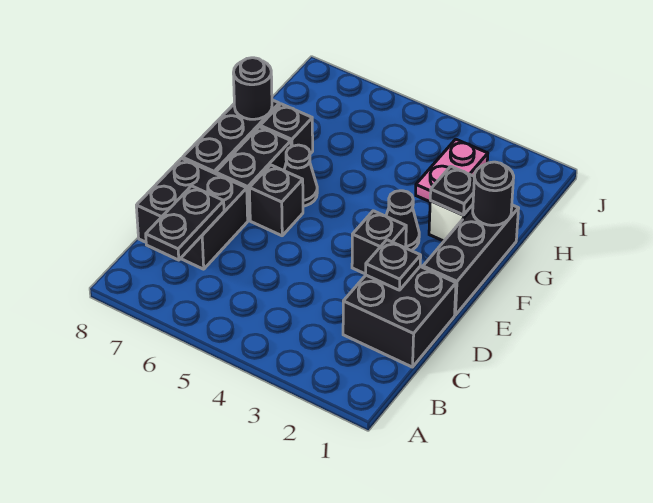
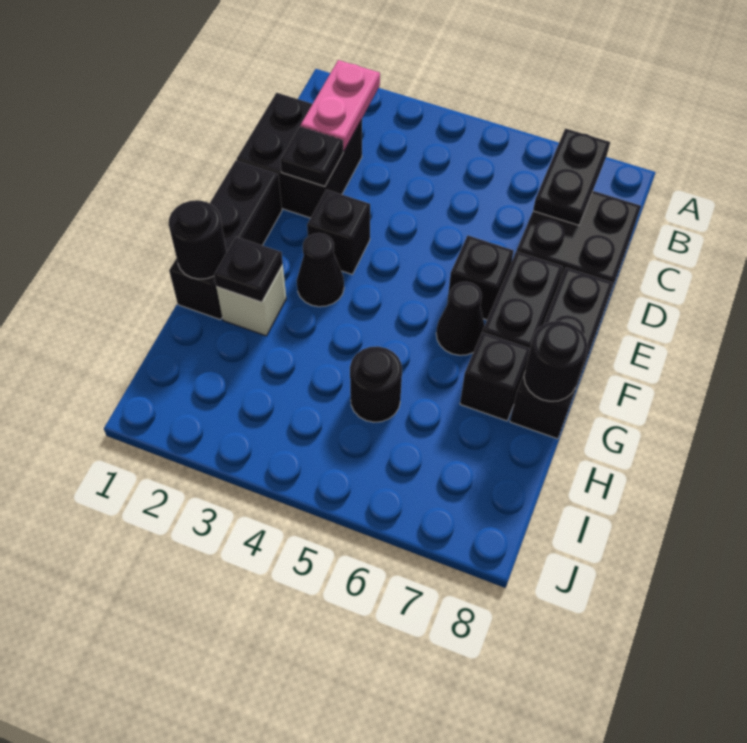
pink plate H3:I3 level 1 -> pink plate B2:C2 level 2
none -> black round brick H5 level 1

